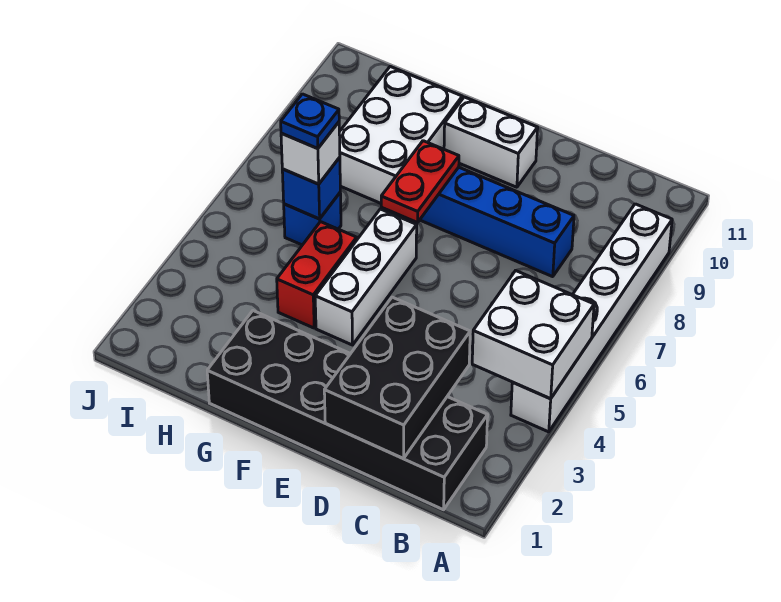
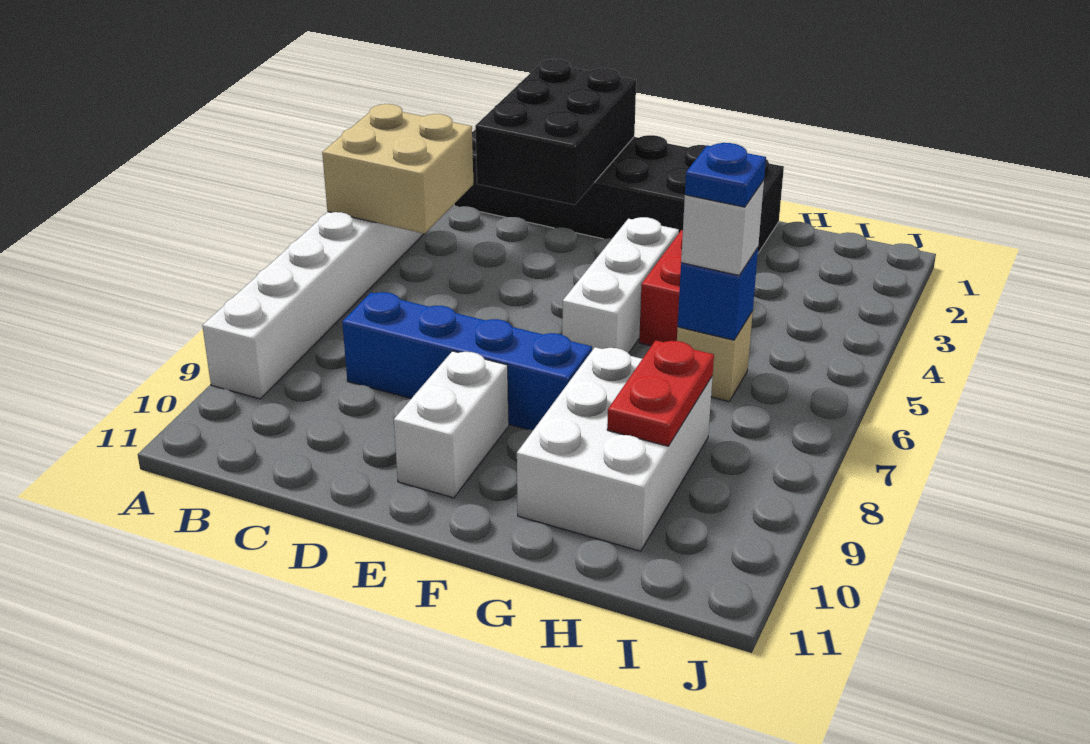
white brick A4:B5 level 2 -> tan brick A4:B5 level 2
white brick E10:F10 level 1 -> white brick E9:E10 level 1
red plate F7:F8 level 2 -> red plate H8:H9 level 2
blue brick H6 level 1 -> tan brick H6 level 1

